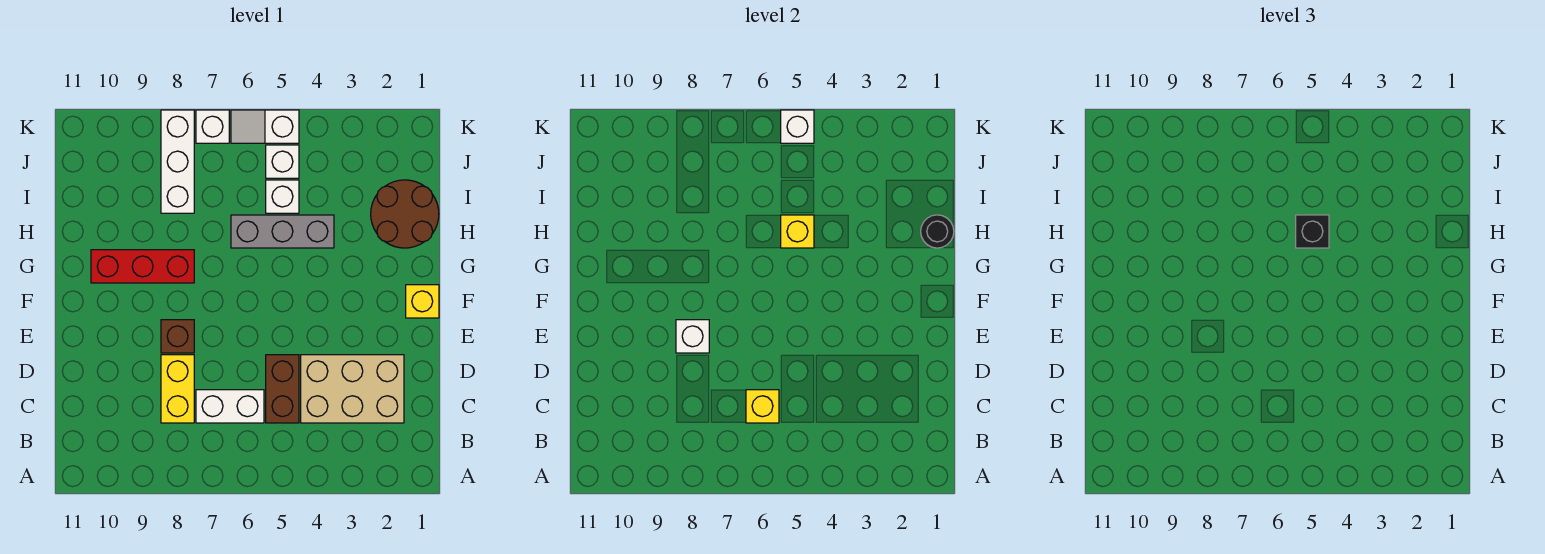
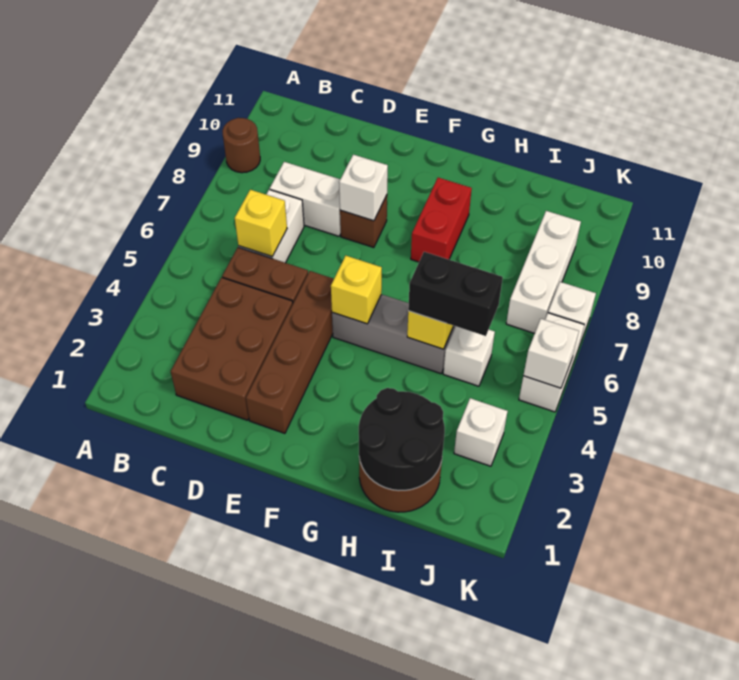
none -> brown round brick A9 level 1
tan brick C2:D4 level 1 -> brown brick C2:D4 level 1
yellow brick C8:D8 level 1 -> white brick C8:D8 level 1
none -> brown brick E2:E5 level 1
yellow brick F1 level 1 -> yellow brick F5 level 2
red brick G8:G10 level 1 -> red brick G8:G9 level 1
black round brick H1 level 2 -> black round brick H1:I2 level 2
grey brick H4:H6 level 1 -> grey brick F5:H5 level 1
black brick H5 level 3 -> black brick H5:I5 level 3
white brick I8:K8 level 1 -> white brick J7:J9 level 1
white brick J5 level 1 -> white brick J3 level 1
white slope K5:K6 level 1 top 5 -> white brick K5:K6 level 1

